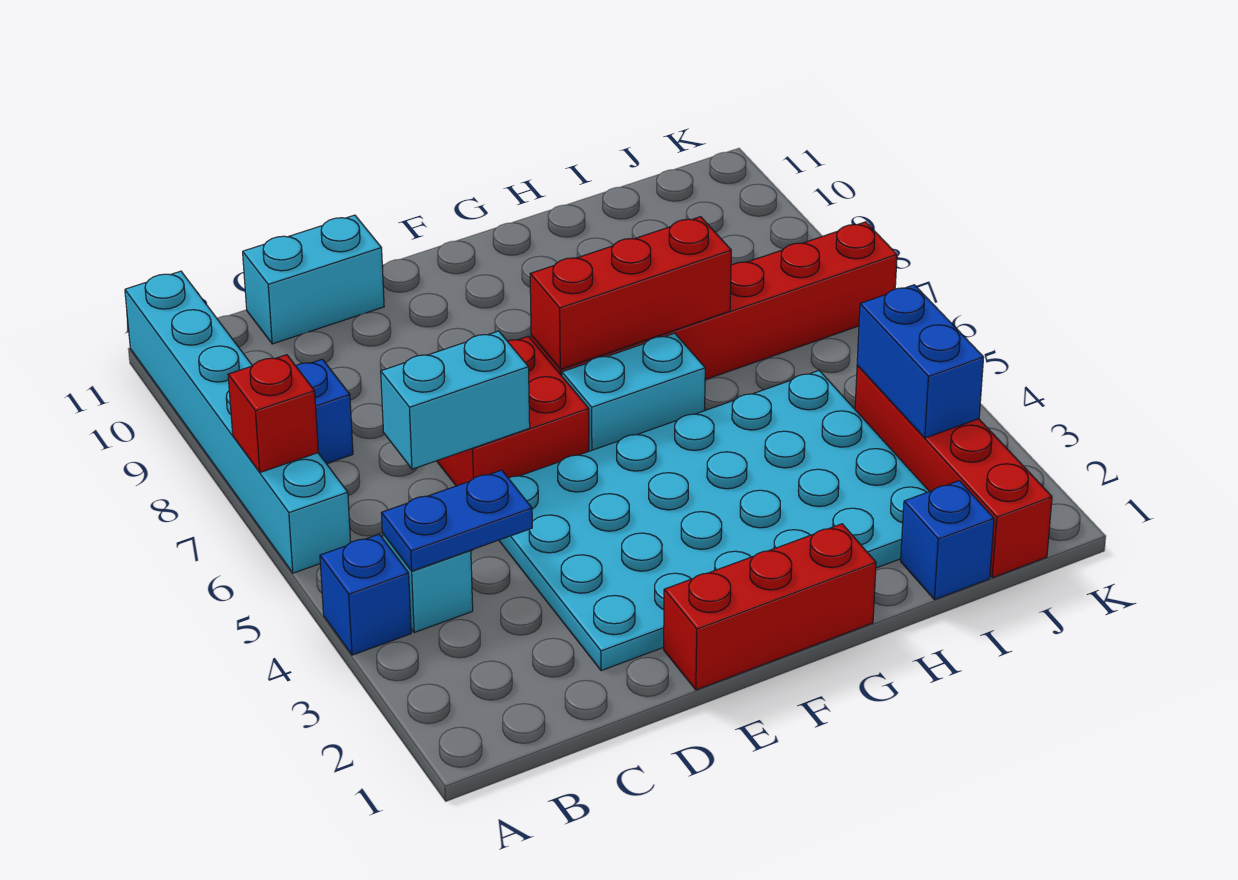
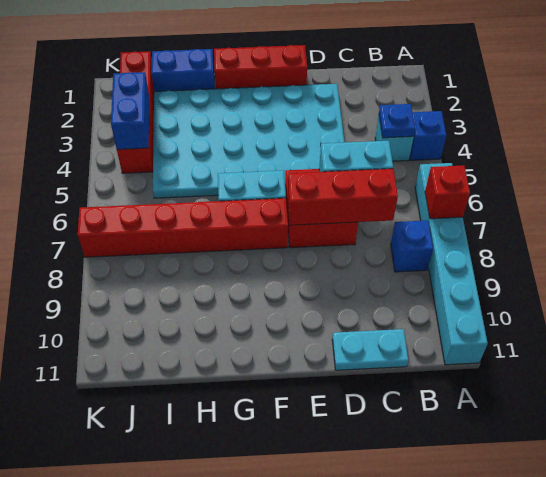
blue plate B4:C4 level 2 -> blue plate B4 level 2
cyan brick C11:D11 level 1 -> cyan plate C11:D11 level 1
red brick F7:H7 level 2 -> red brick C7:E7 level 2
blue brick I1 level 1 -> blue brick H1:I1 level 1

